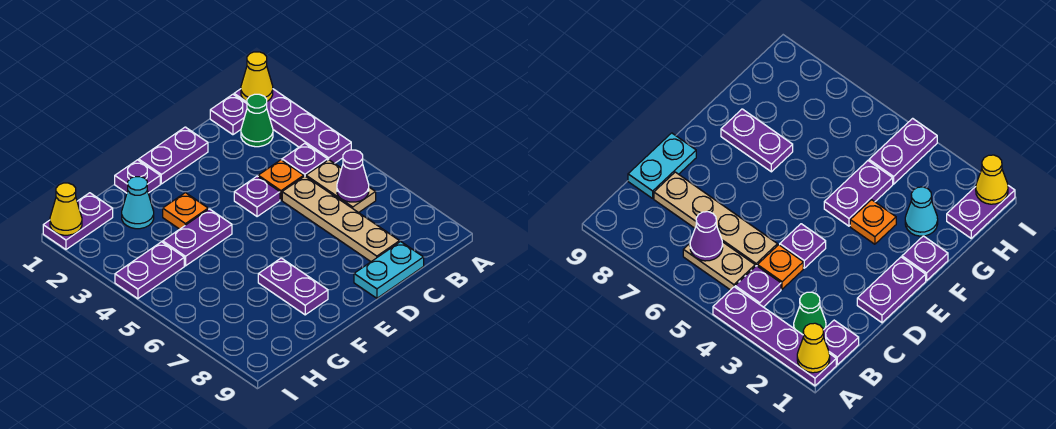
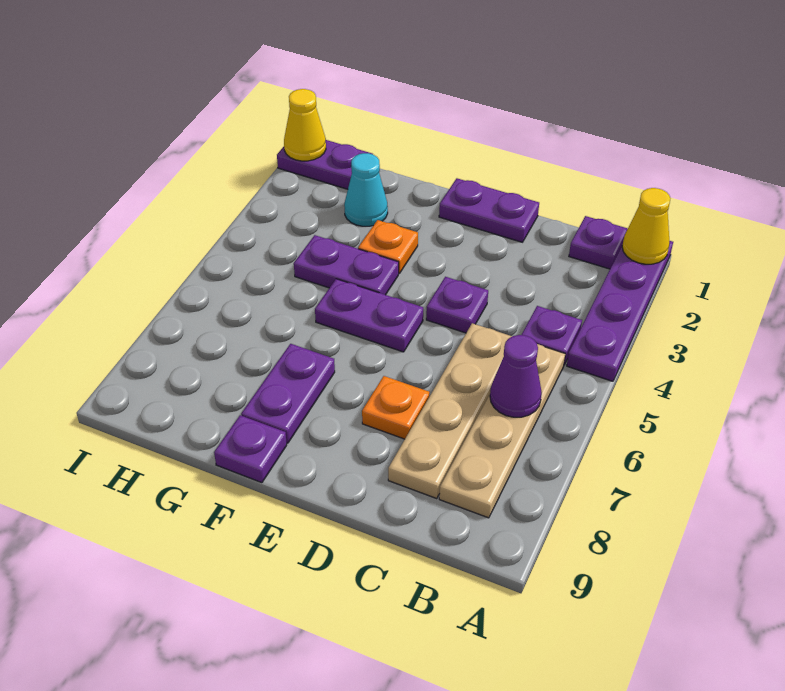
green cone B2 level 1 -> none
tan plate B5:B6 level 1 -> tan plate B5:B8 level 1
orange plate C4 level 1 -> orange plate D7 level 1
cyan plate C9:D9 level 1 -> none
purple plate F1 level 1 -> purple plate F9 level 1
purple plate H4:I4 level 1 -> purple plate E5:F5 level 1

